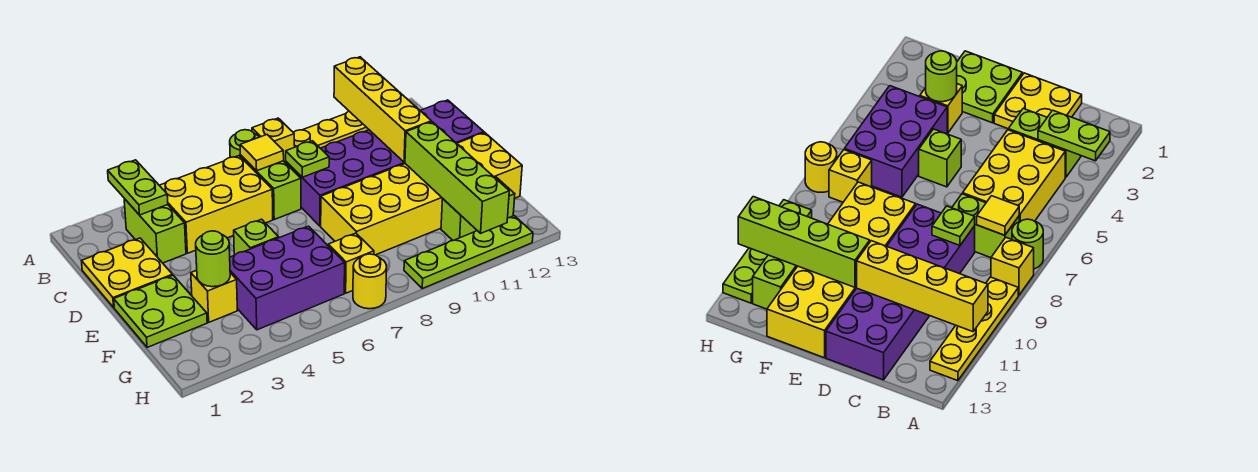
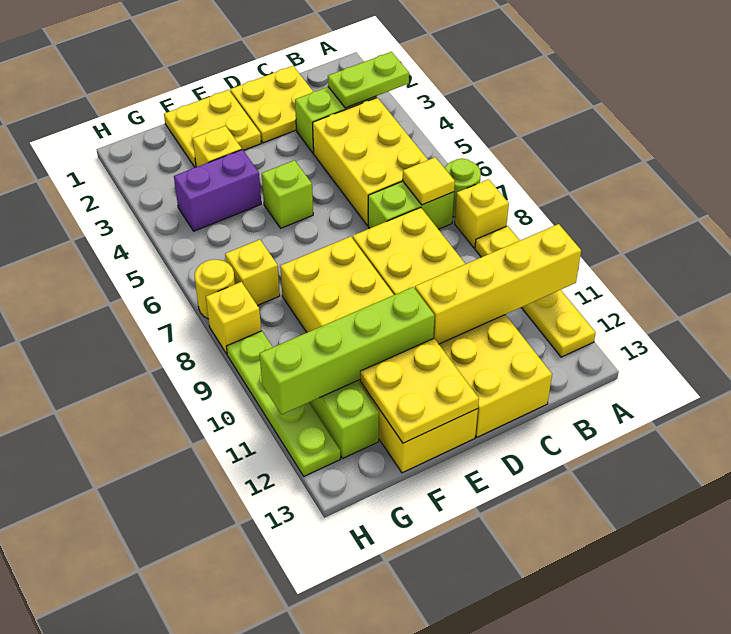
purple brick C8:D13 level 1 -> yellow brick C8:D13 level 1
lime plate C8 level 2 -> none
lime plate E1:F2 level 1 -> yellow plate E1:F2 level 1
none -> yellow plate E12:F13 level 2
lime round brick F3 level 2 -> none
purple brick F4:G6 level 1 -> purple brick F4:G4 level 1
none -> yellow brick H8 level 1

